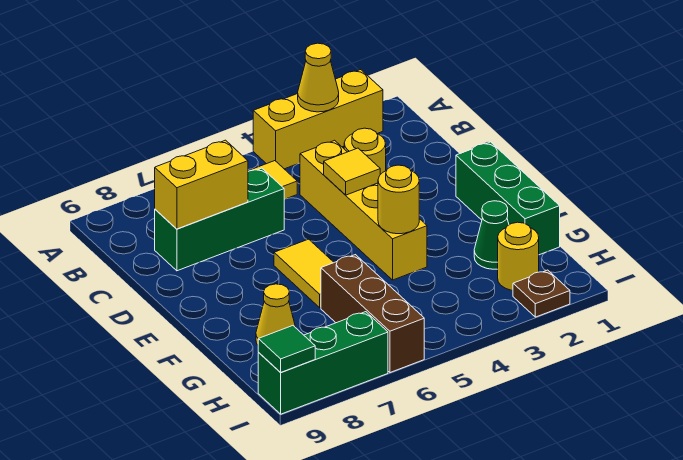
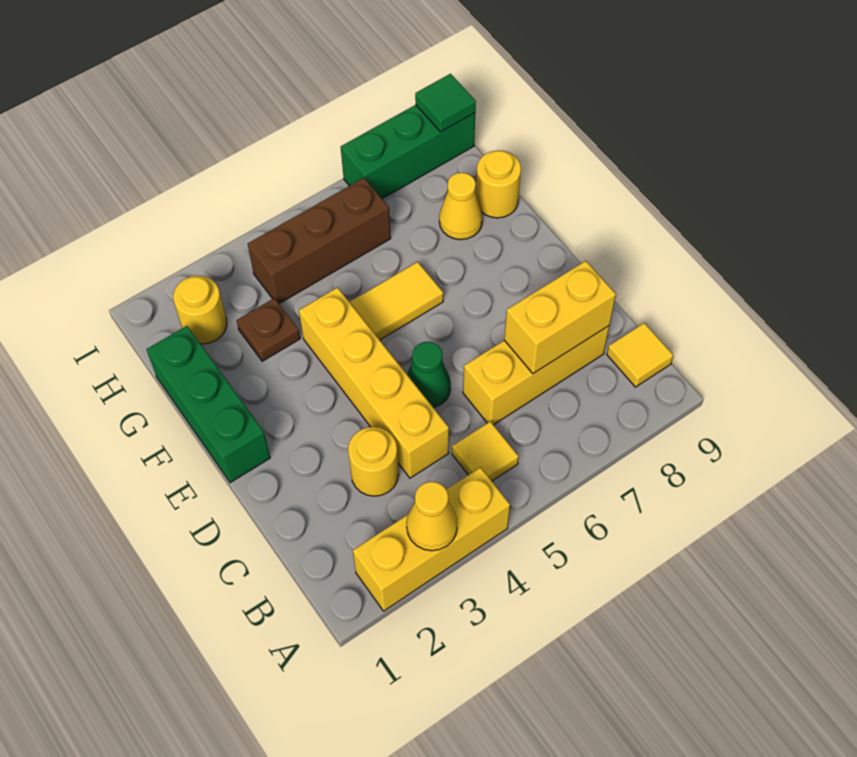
green brick C6:C8 level 1 -> yellow brick C6:C8 level 1
yellow tile D4 level 2 -> yellow tile B9 level 1
yellow tile E6:F6 level 1 -> yellow tile F5:F6 level 1
yellow round brick F4 level 2 -> yellow round brick G9 level 1
green cone G2 level 1 -> green cone D5 level 1
brown brick G6:I6 level 1 -> brown brick H4:H6 level 1
brown plate I2 level 1 -> brown plate G3 level 1

